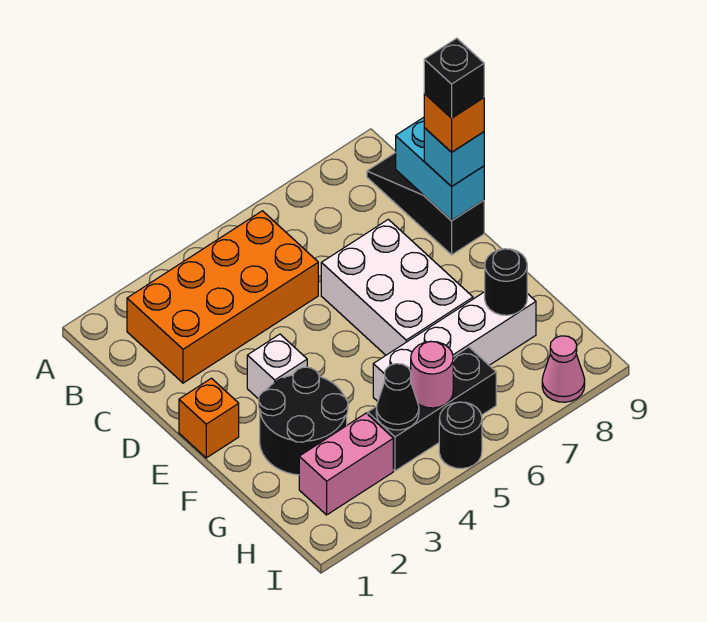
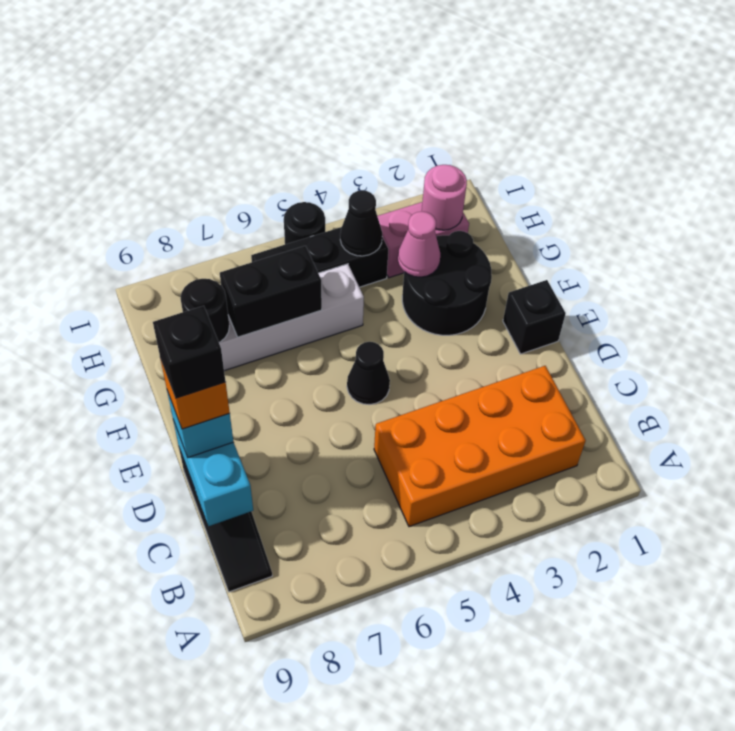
white brick D6:F7 level 1 -> none
orange brick E1 level 1 -> black brick E1 level 1
white brick E3 level 1 -> none
none -> black cone E5 level 1
none -> black brick G6:G7 level 2
pink round brick H5 level 2 -> pink round brick H2 level 2
pink cone I8 level 1 -> pink cone G3 level 2

